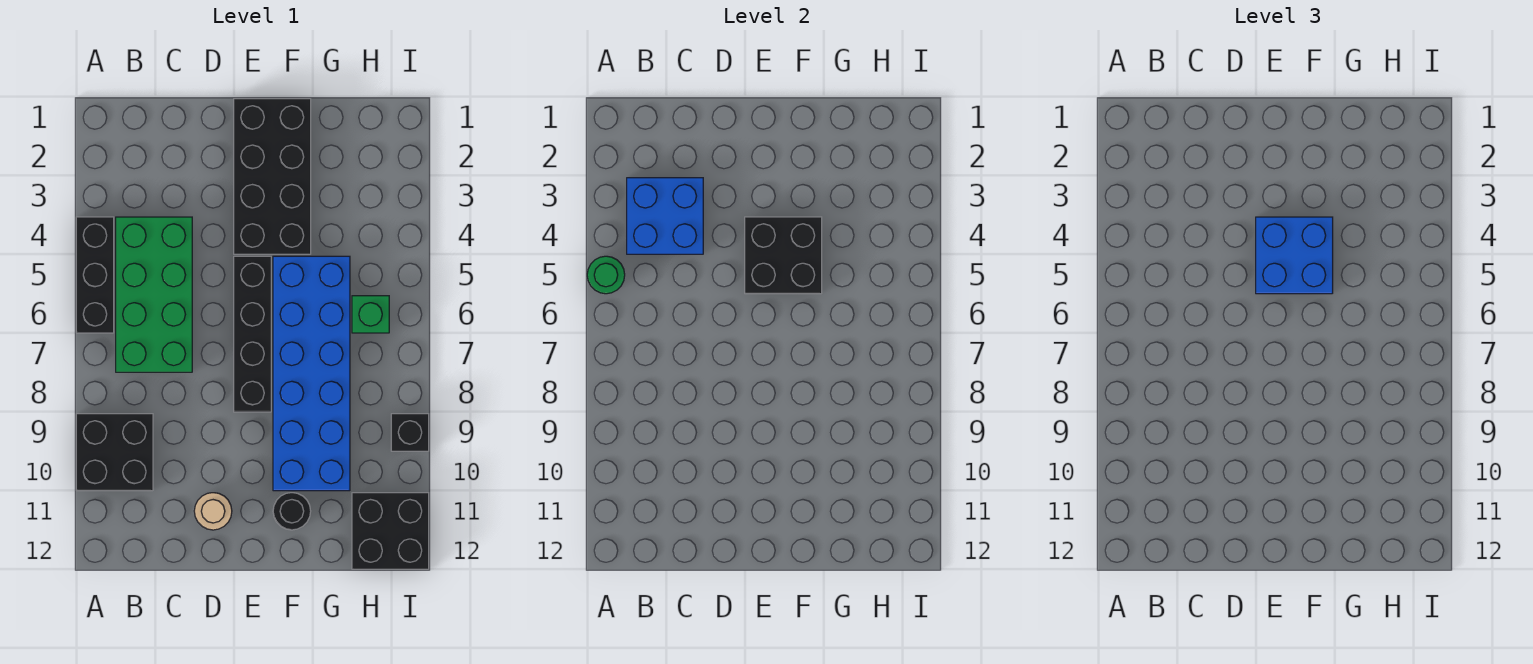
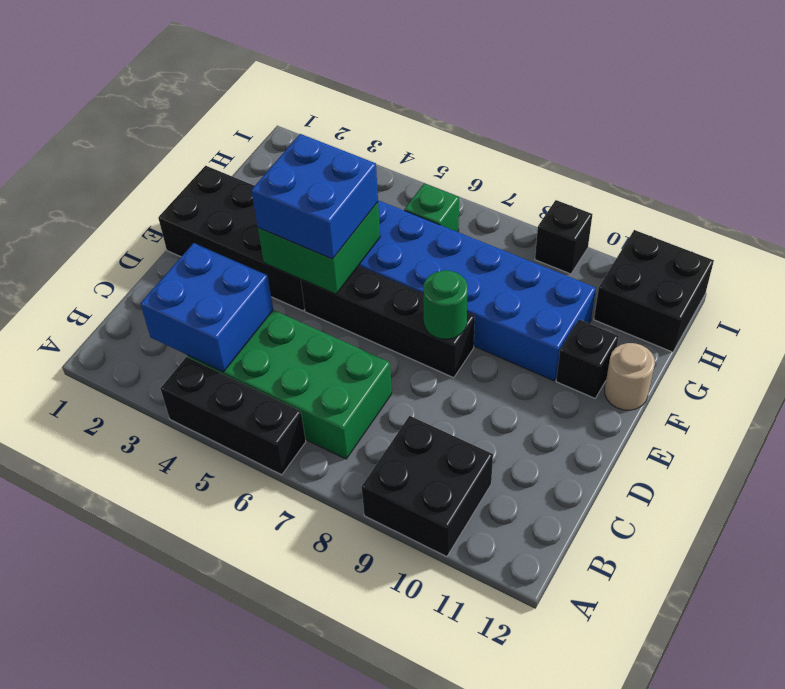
green round brick A5 level 2 -> green round brick E8 level 2
tan round brick D11 level 1 -> tan round brick F12 level 1
black brick E4:F5 level 2 -> green brick E4:F5 level 2
black round brick F11 level 1 -> black brick F11 level 1

